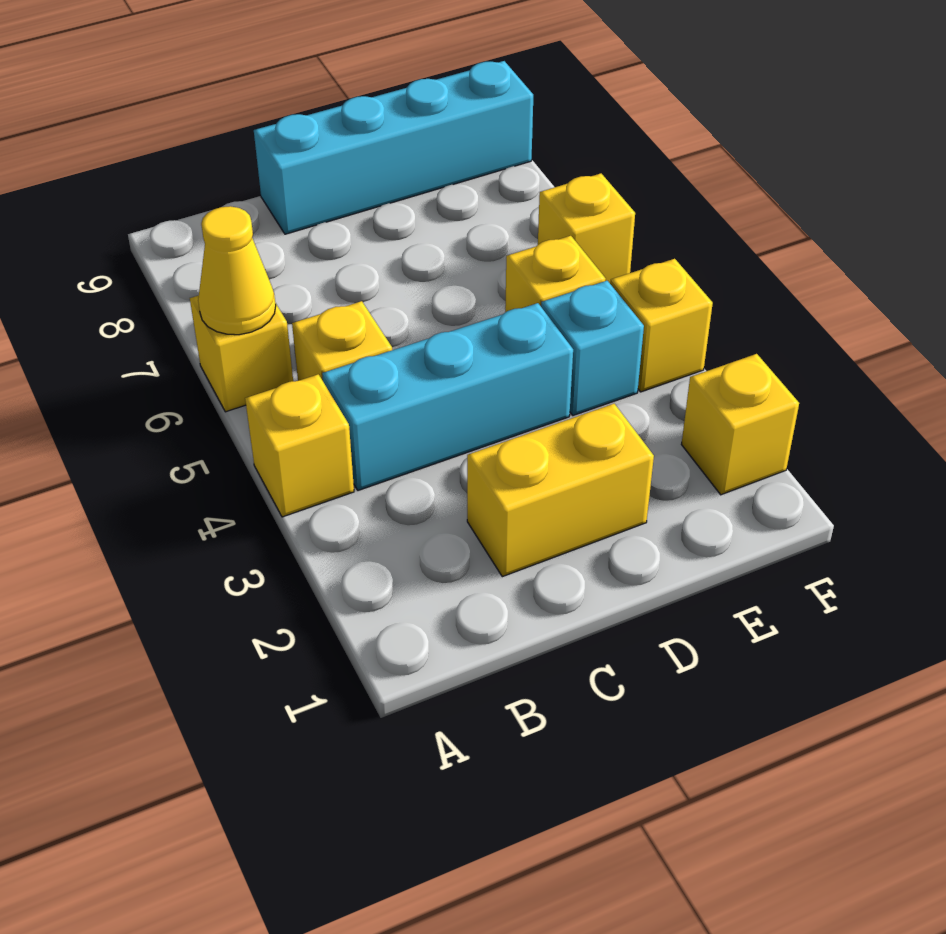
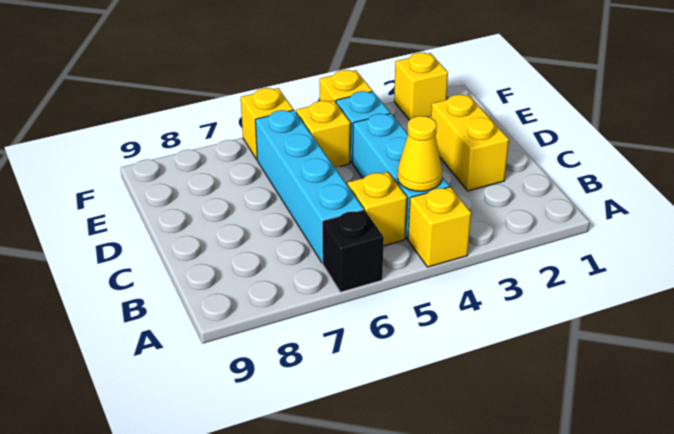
yellow brick A6 level 1 -> black brick A6 level 1
yellow cone A6 level 2 -> yellow cone B4 level 2
cyan brick C9:F9 level 1 -> cyan brick B6:E6 level 1

